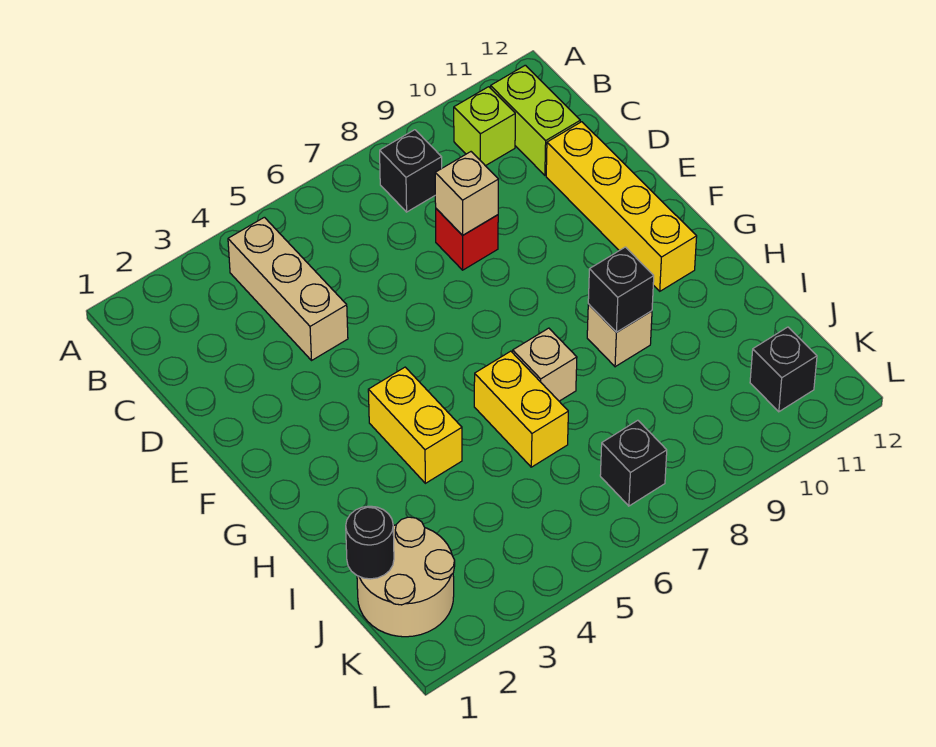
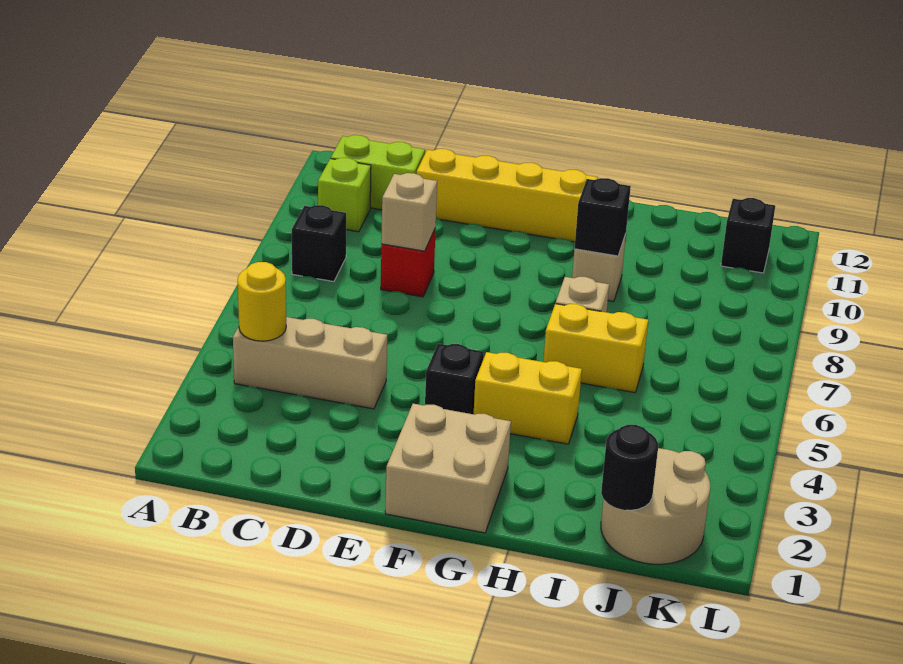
none -> yellow round brick B4 level 2
none -> tan brick F1:G2 level 1
black brick K7 level 1 -> black brick F4 level 1

